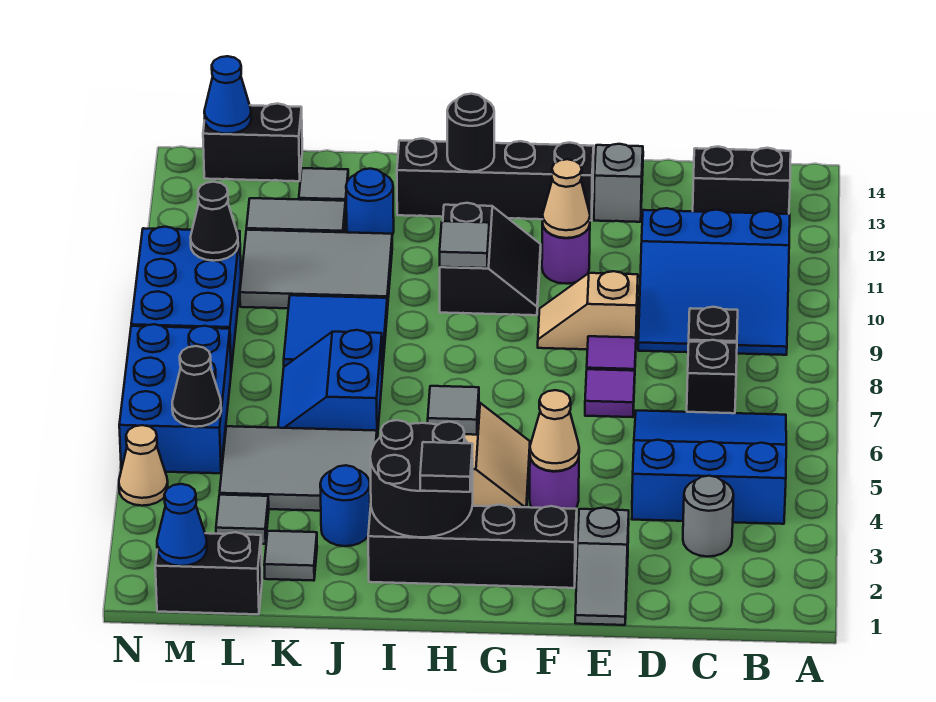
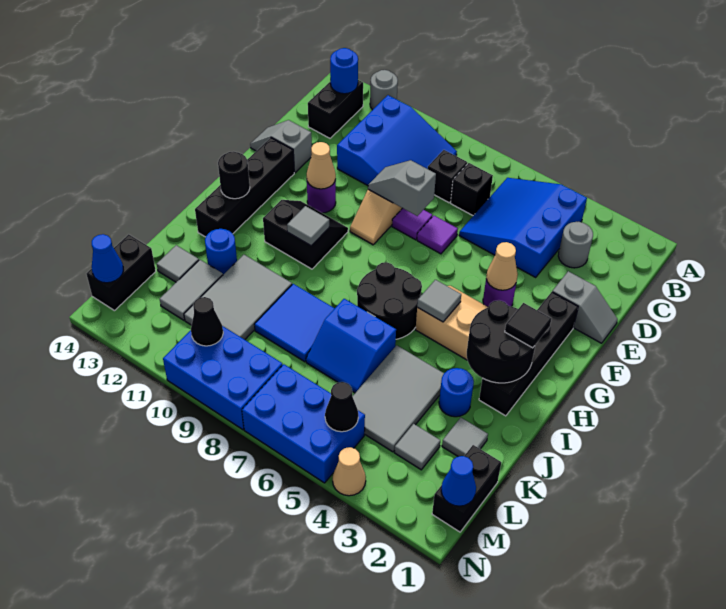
none -> grey round brick A12 level 1
none -> blue round brick B13 level 2
none -> grey slope E8:E9 level 2 top 8
none -> black round brick H6:I7 level 1

